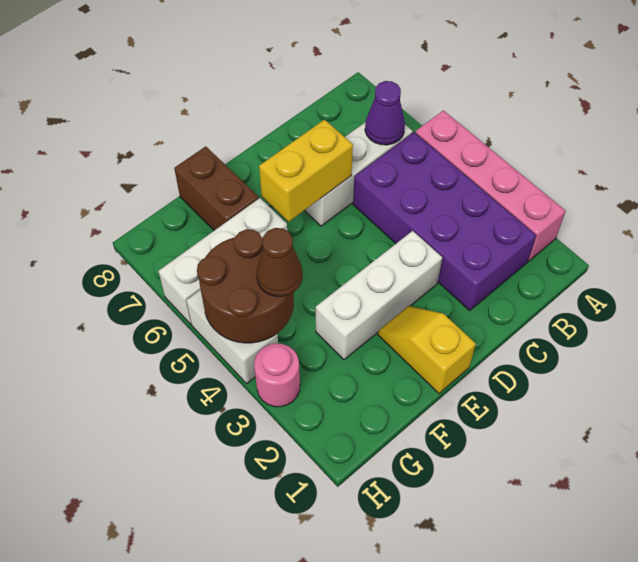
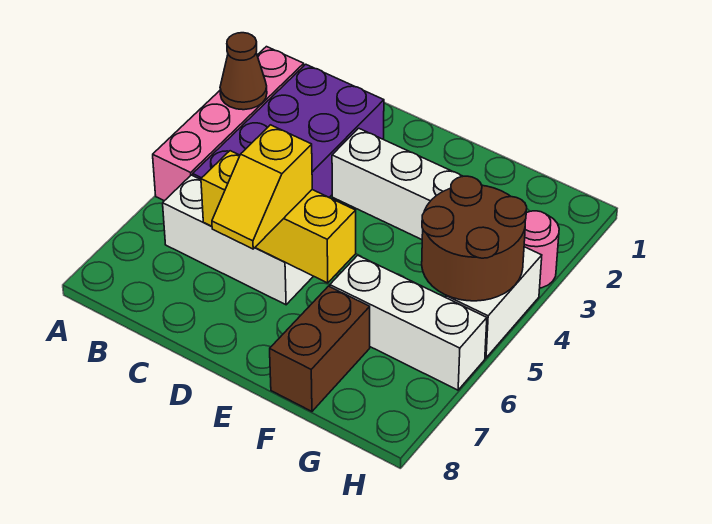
purple cone B6 level 2 -> none
yellow brick D6:E6 level 2 -> yellow brick C6:E6 level 2
yellow slope E1:E2 level 1 top 1 -> yellow slope D6:D7 level 3 top 6
brown cone G4 level 3 -> brown cone A3 level 2

